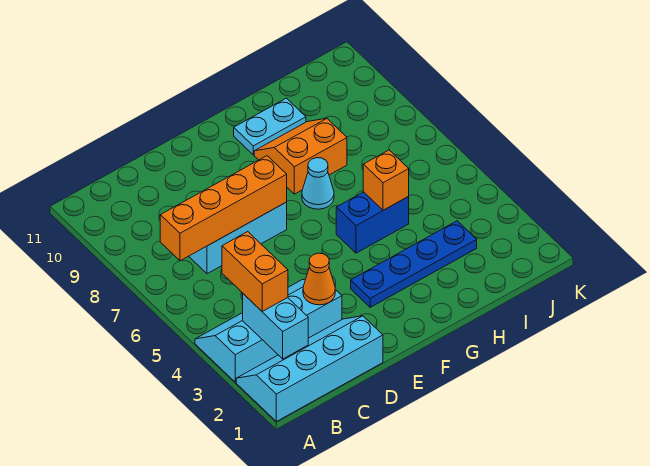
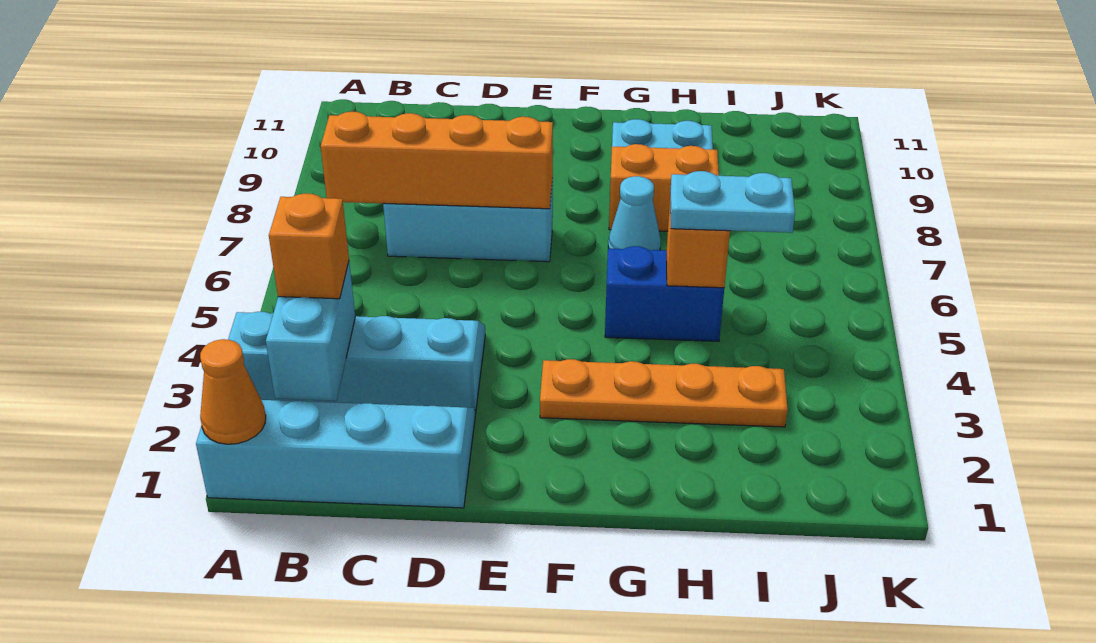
orange brick B3:B4 level 3 -> orange brick B3 level 3
orange cone D3 level 2 -> orange cone A1 level 2
blue plate F3:I3 level 1 -> orange plate F3:I3 level 1
none -> cyan plate H5:I5 level 3

